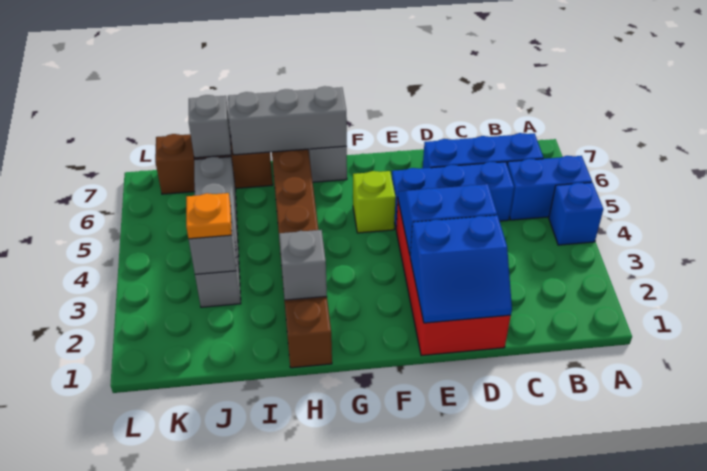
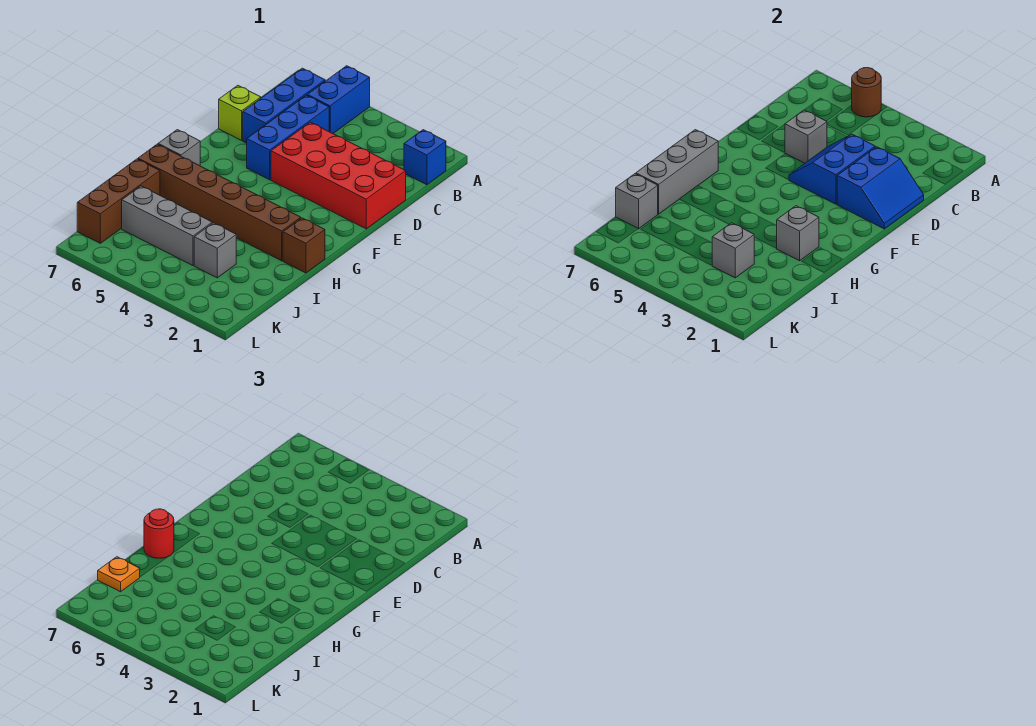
blue brick A4 level 1 -> blue brick B1 level 1
none -> brown round brick A5 level 2
none -> grey brick D5 level 2
lime brick F5 level 1 -> lime brick D7 level 1
none -> red round brick H7 level 3
orange plate J3 level 3 -> orange plate J7 level 3

